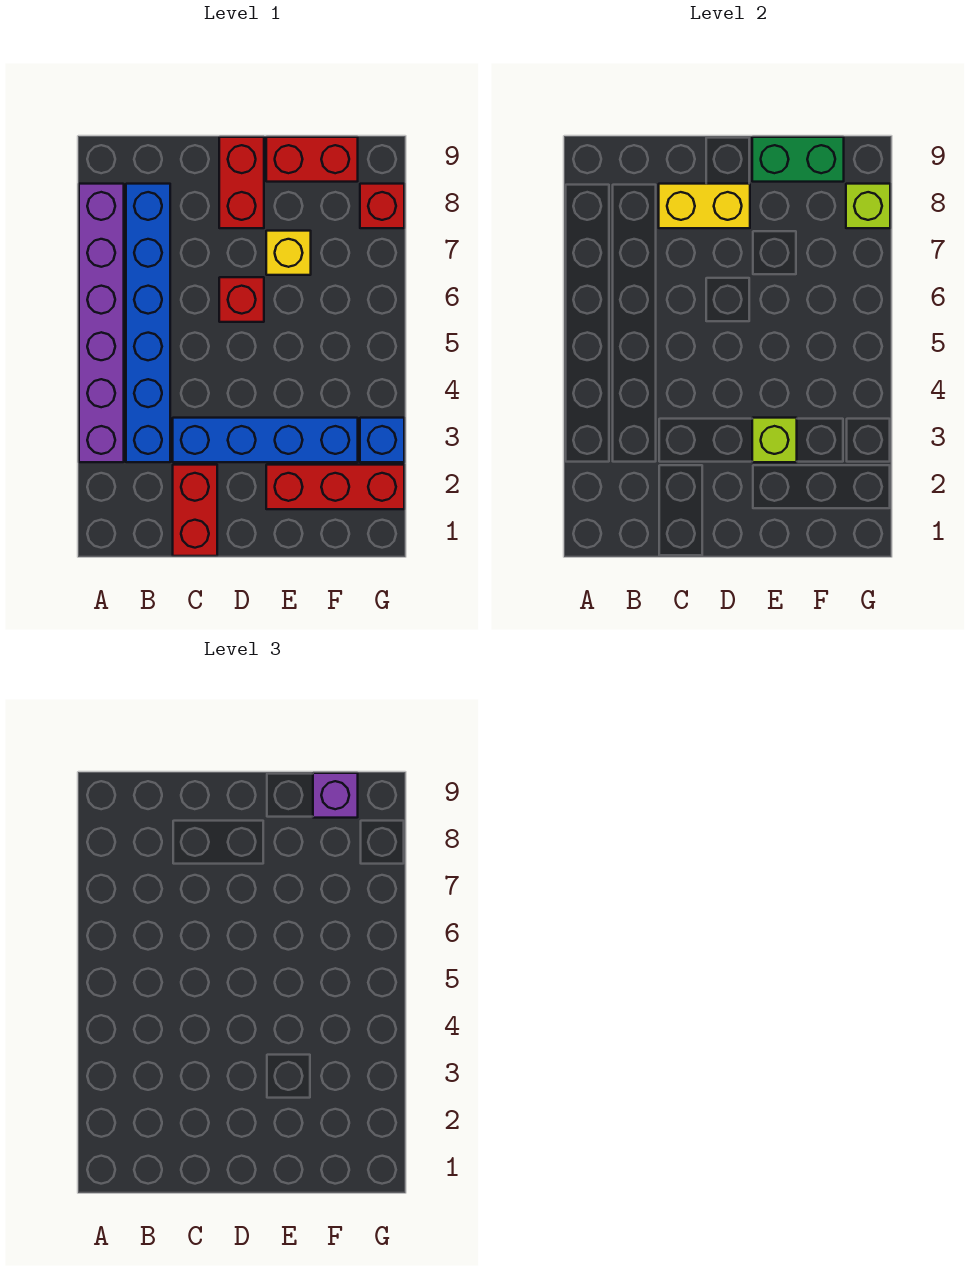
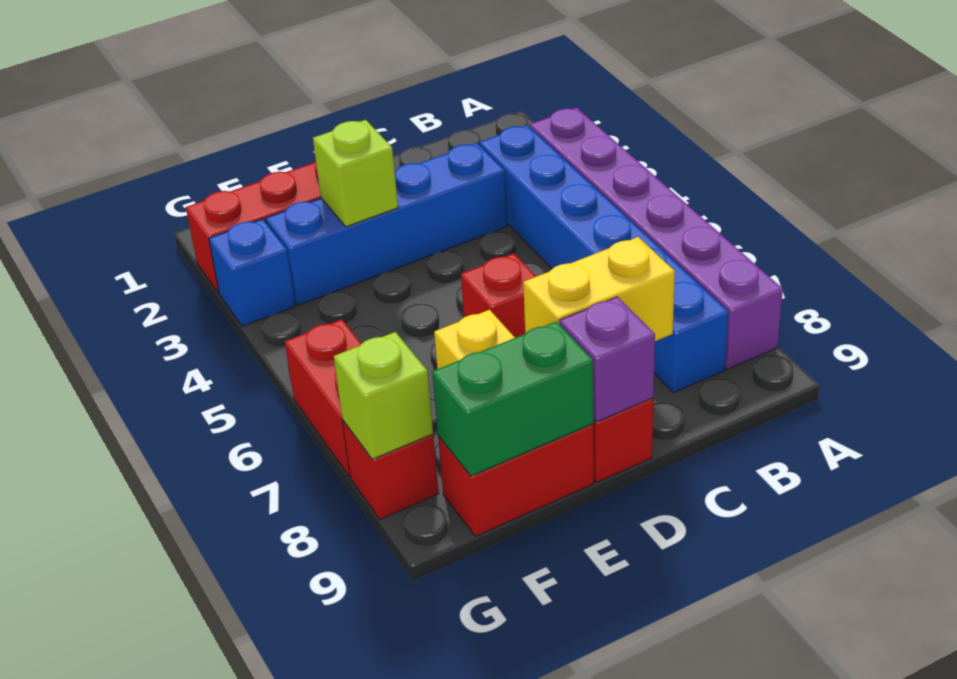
red brick C1:C2 level 1 -> red brick G6:G7 level 1
purple brick F9 level 3 -> purple brick D9 level 2

